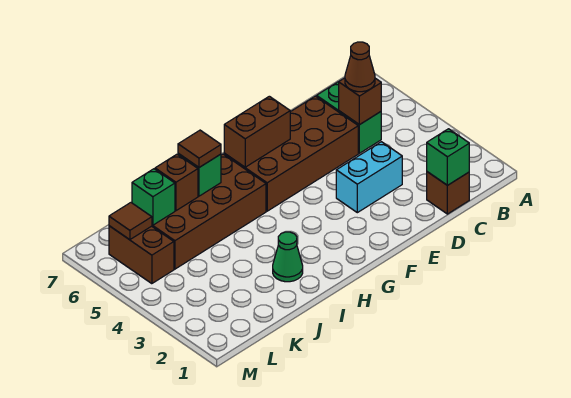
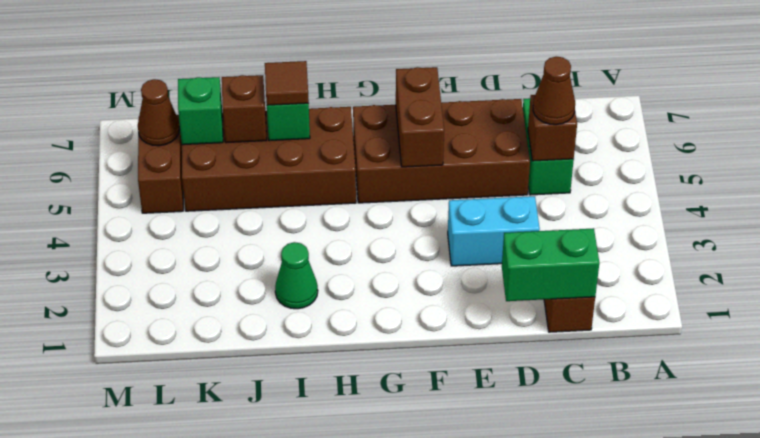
green brick C1 level 2 -> green brick C1:D1 level 2
brown brick F6:G6 level 2 -> brown brick F5:F6 level 2
brown tile L6 level 2 -> brown cone L6 level 2

